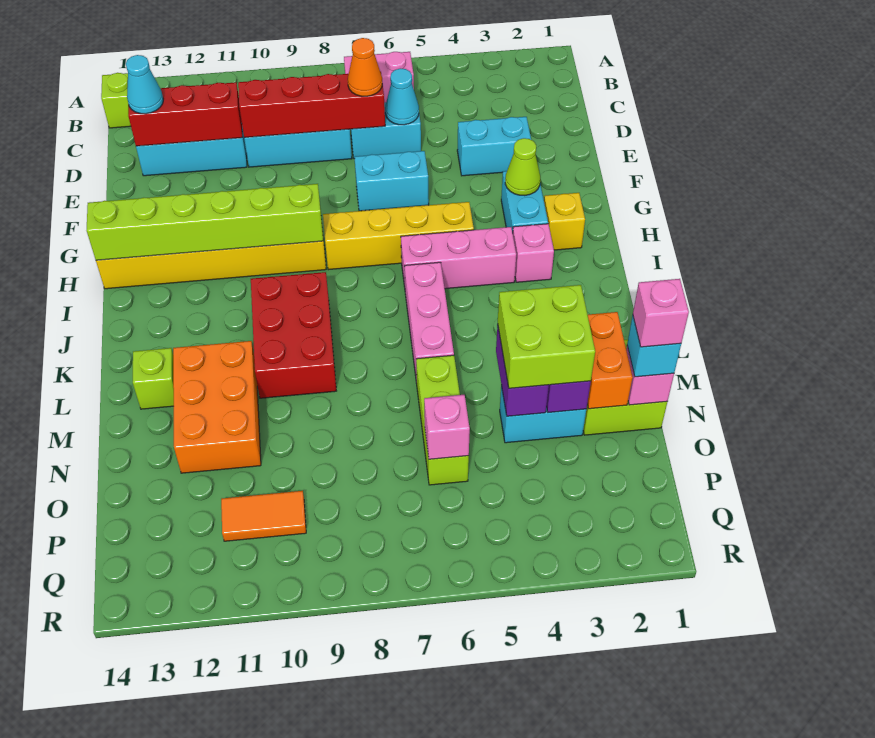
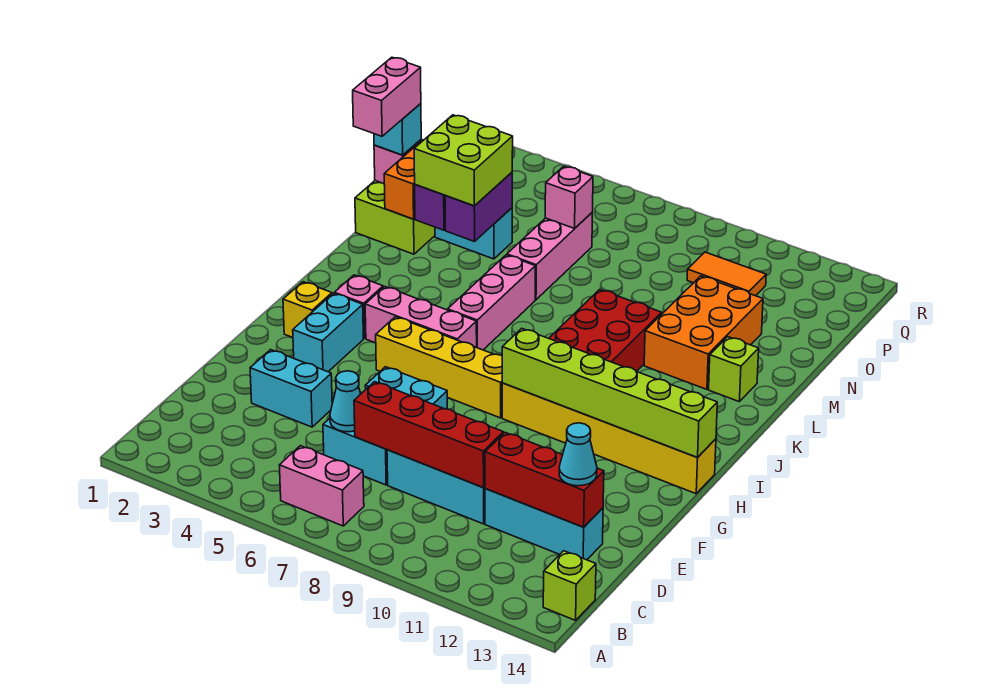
orange cone D7 level 3 -> none
lime cone G3 level 2 -> none
lime brick M6:O6 level 1 -> pink brick M6:O6 level 1
pink brick N1 level 4 -> pink brick M1:N1 level 4

